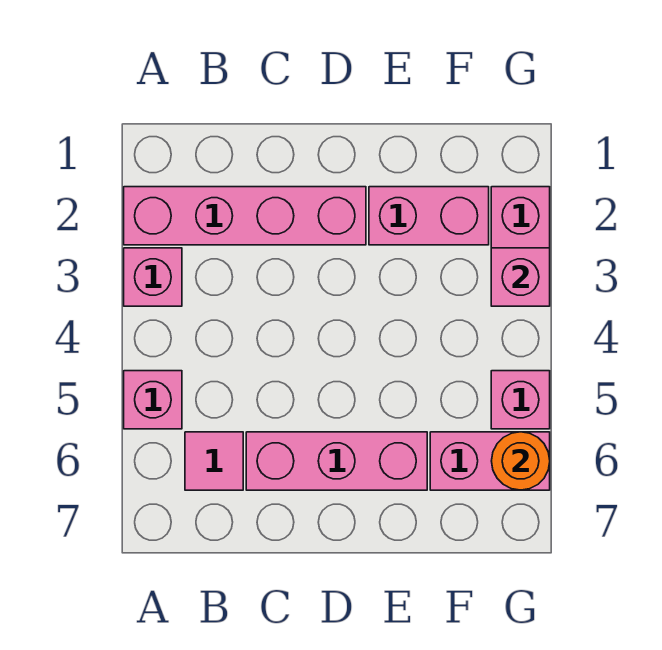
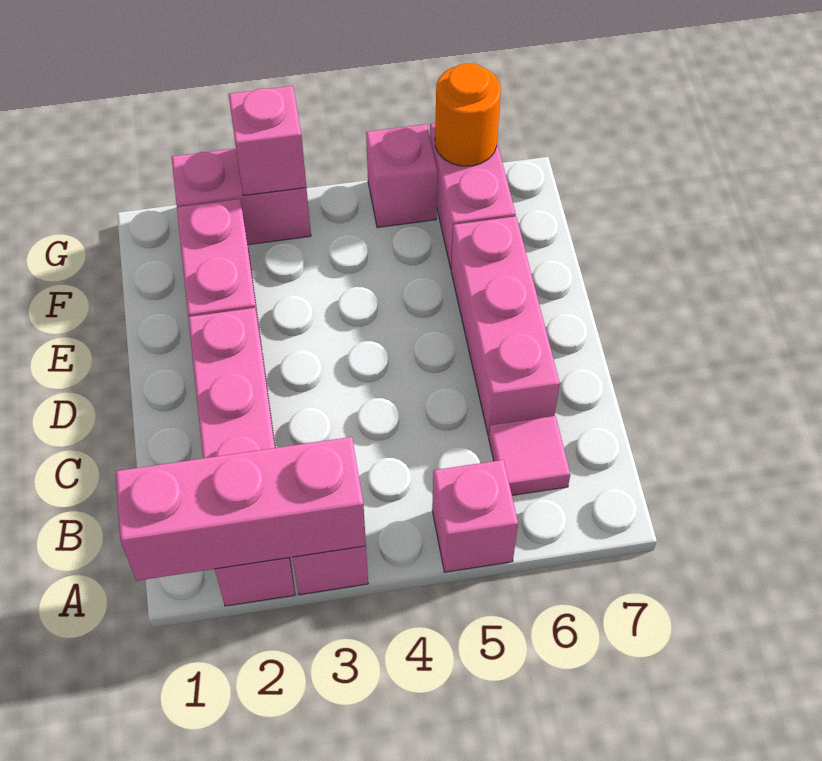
none -> pink brick A1:A3 level 2

